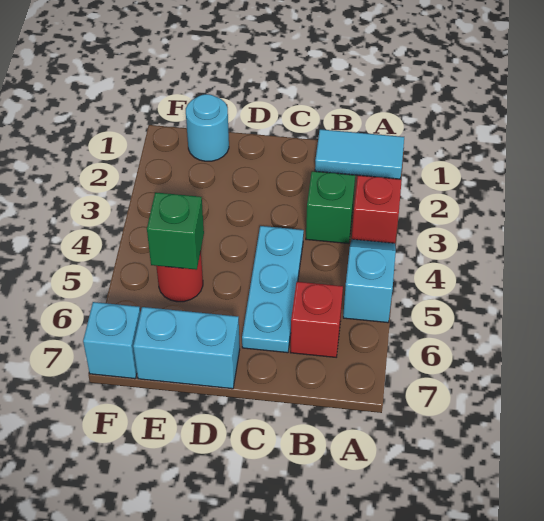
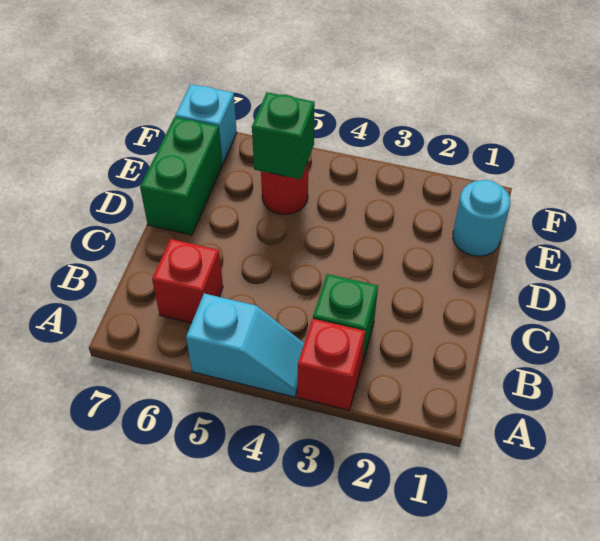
cyan tile A1:B1 level 1 -> none
cyan plate C4:C6 level 1 -> none
cyan brick D7:E7 level 1 -> green brick D7:E7 level 1

